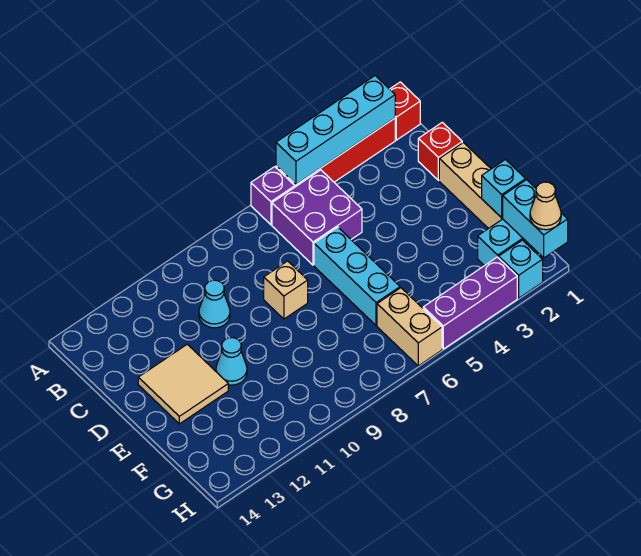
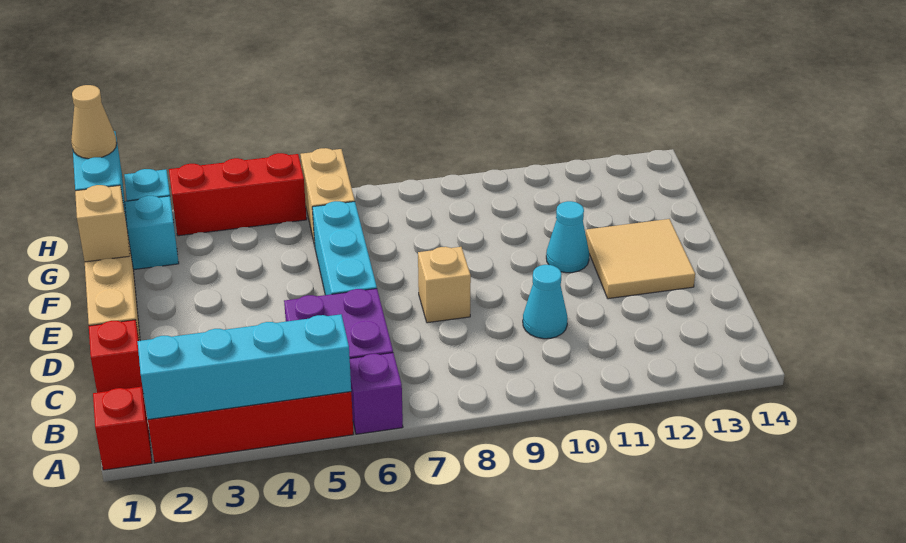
cyan brick F1 level 2 -> tan brick F1 level 2
purple brick H3:H5 level 1 -> red brick H3:H5 level 1

